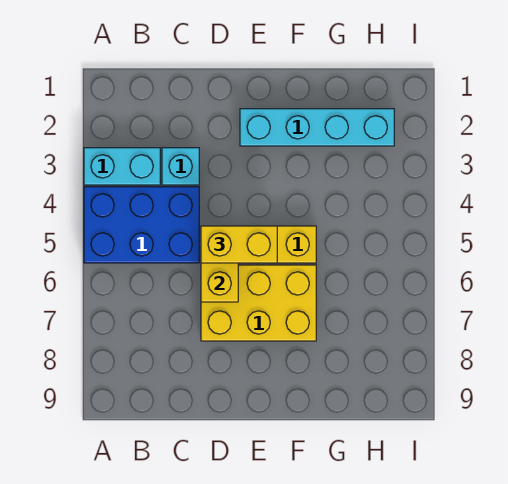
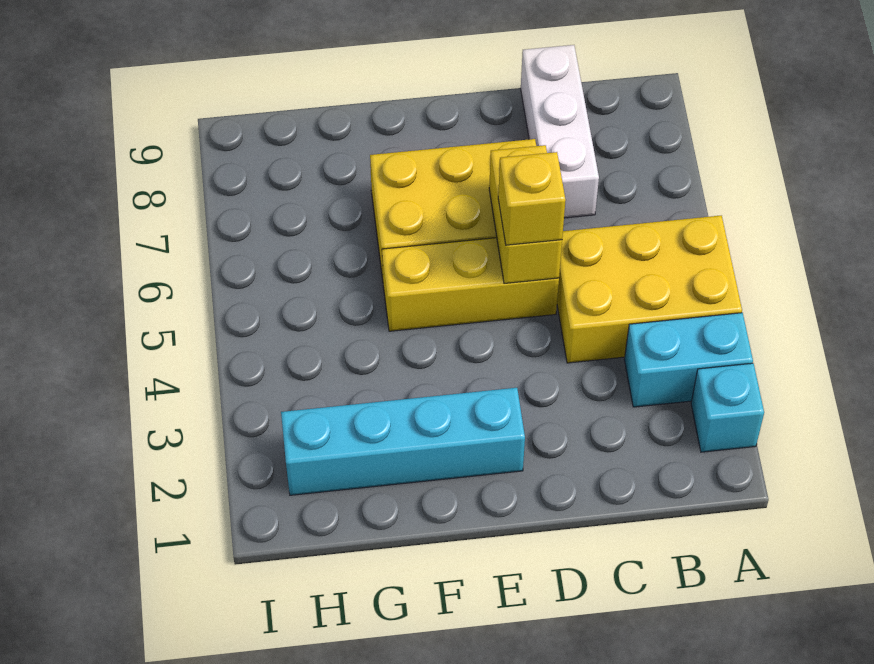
blue brick A4:C5 level 1 -> yellow brick A4:C5 level 1
cyan brick C3 level 1 -> cyan brick A2 level 1
none -> white brick C7:C9 level 1
yellow brick D5:E5 level 3 -> yellow brick D5 level 3

